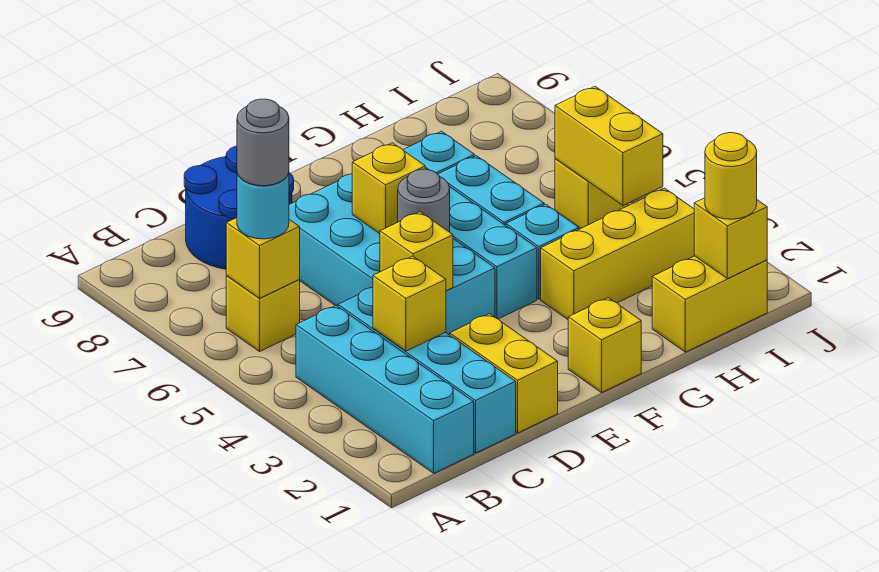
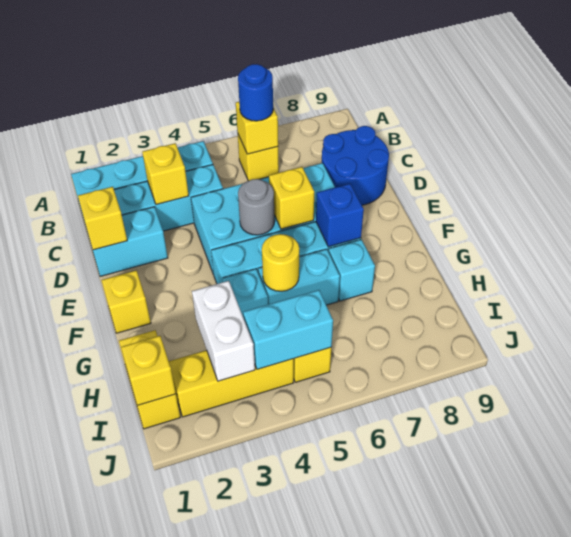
cyan round brick B6 level 3 -> blue round brick B6 level 3
grey round brick B6 level 4 -> none
yellow brick D1:D2 level 1 -> cyan brick D1:D2 level 1
yellow brick D4 level 2 -> yellow brick D1 level 2
none -> blue brick F7 level 2
yellow brick G3:I3 level 1 -> yellow brick I2:I4 level 1
none -> white brick H3:I3 level 2
yellow round brick I1 level 3 -> yellow round brick G5 level 2
yellow brick I4:I5 level 2 -> cyan brick I4:I5 level 2

